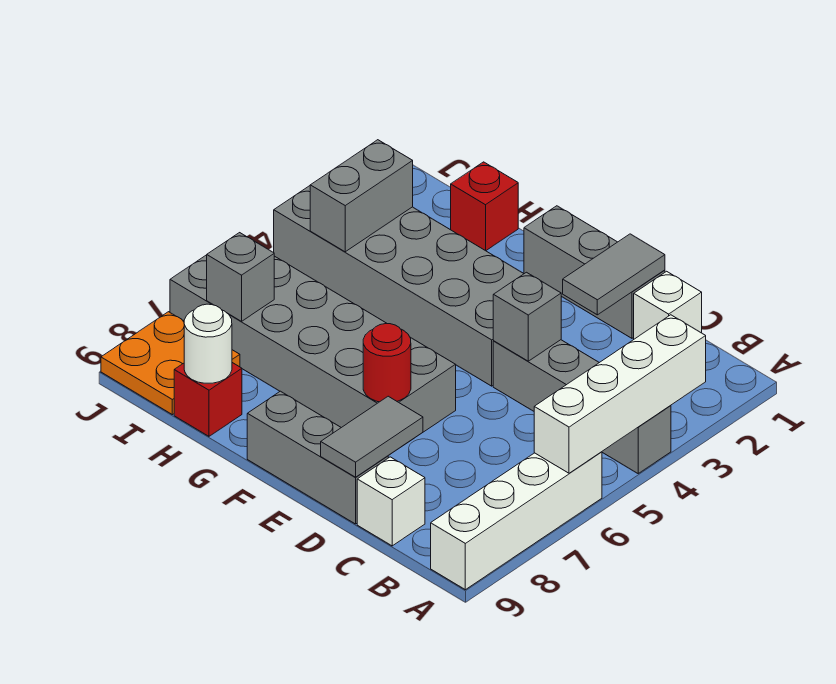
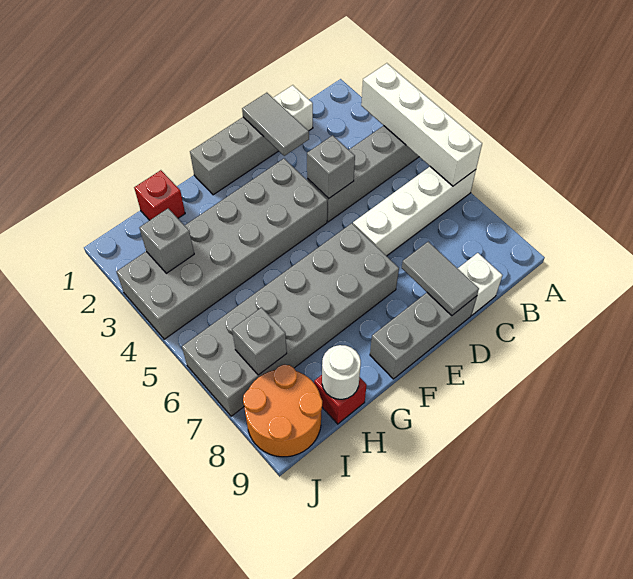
white brick A6:A9 level 1 -> white brick A6:D6 level 1
red round brick E7 level 2 -> none
grey brick I3:I4 level 2 -> grey brick I3 level 2
orange plate I8:J9 level 1 -> orange round brick I8:J9 level 1

